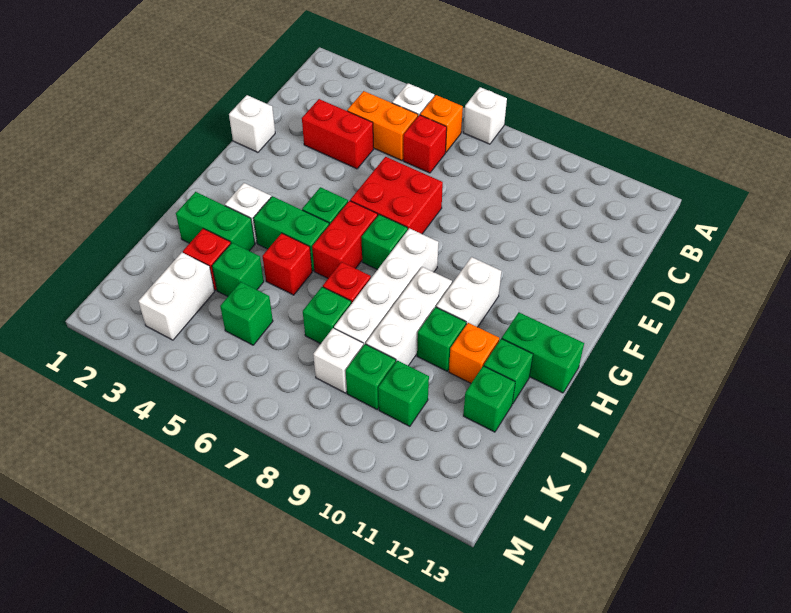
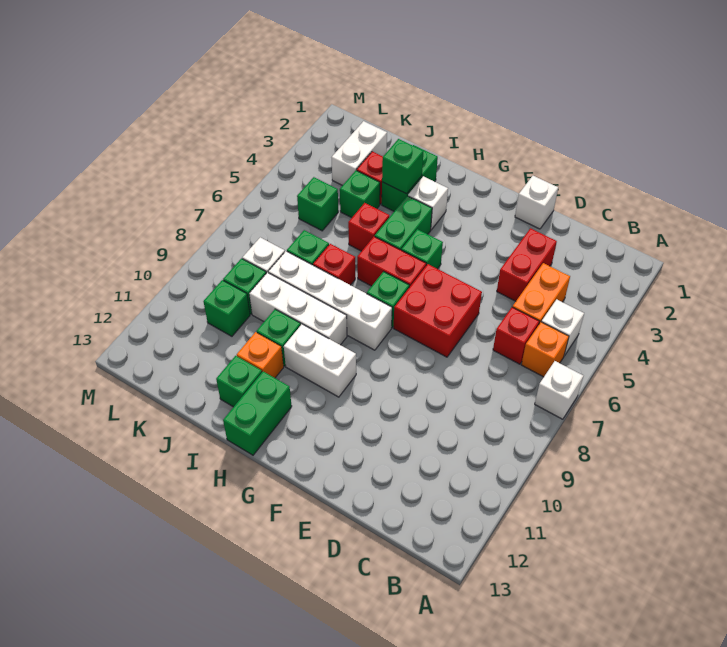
green brick J12 level 1 -> green brick I3 level 2
white brick K3:L3 level 1 -> white brick K2:K3 level 1

